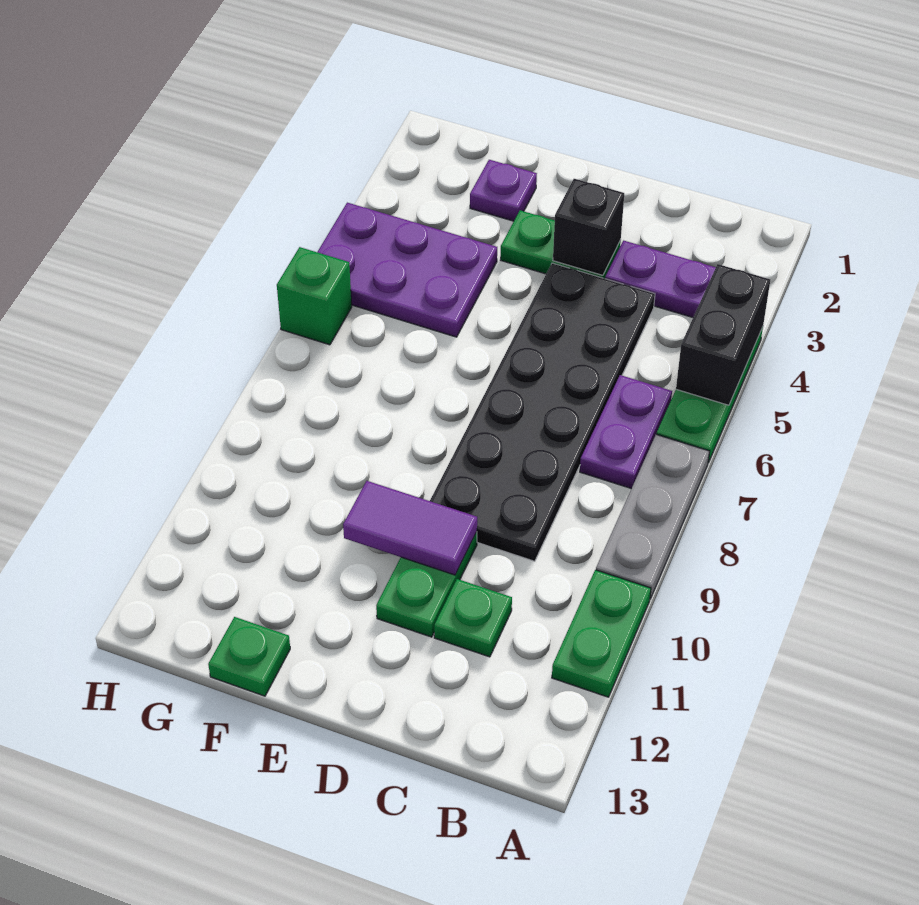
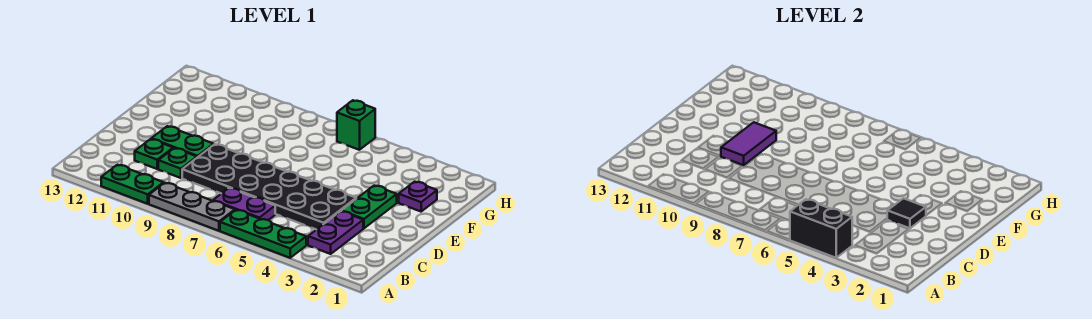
black brick D3 level 2 -> black tile D3 level 2
purple plate F4:H5 level 1 -> none
green plate F13 level 1 -> green plate C10 level 1

